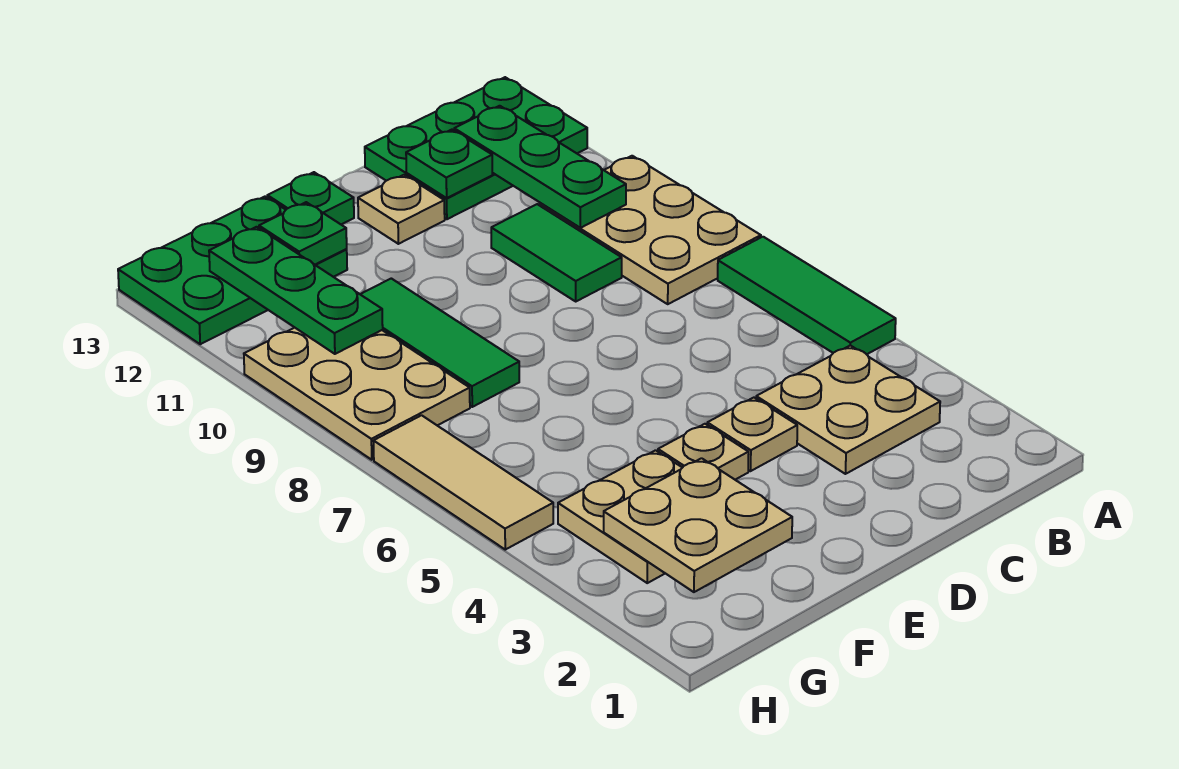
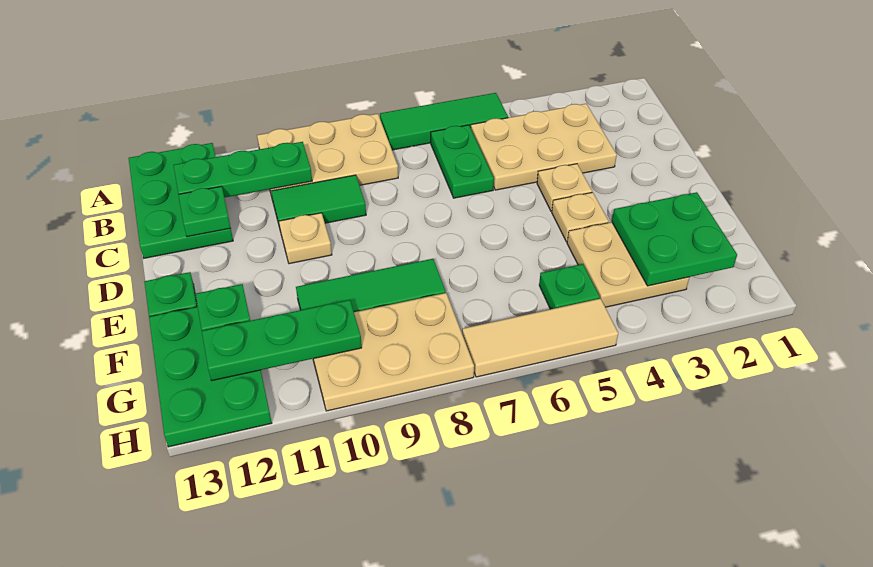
tan plate B3:C4 level 1 -> tan plate B3:C5 level 1
none -> green plate B6:C6 level 1
tan plate D12 level 1 -> tan plate D10 level 1
tan plate F2:G3 level 2 -> green plate F2:G3 level 2
none -> green plate G5 level 1

